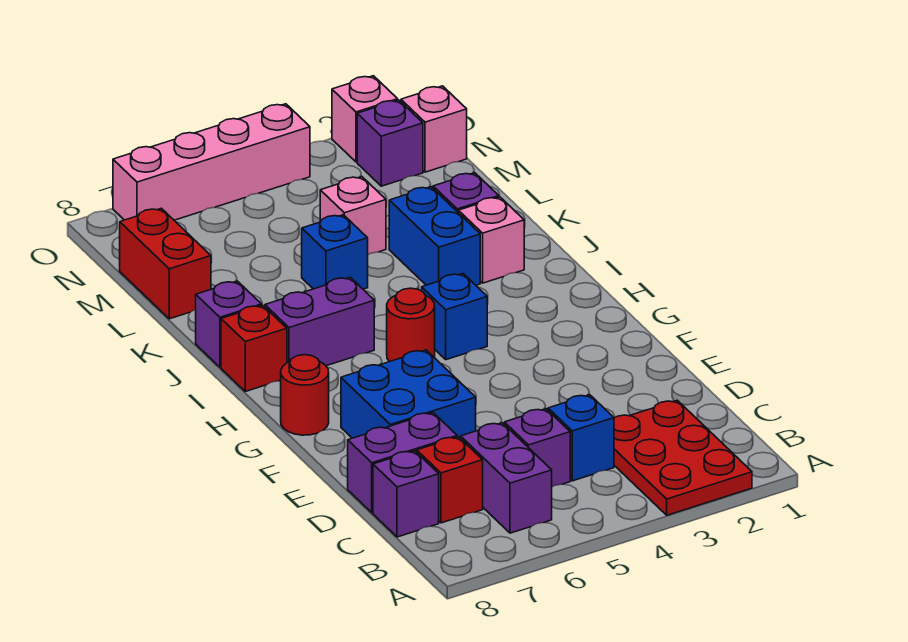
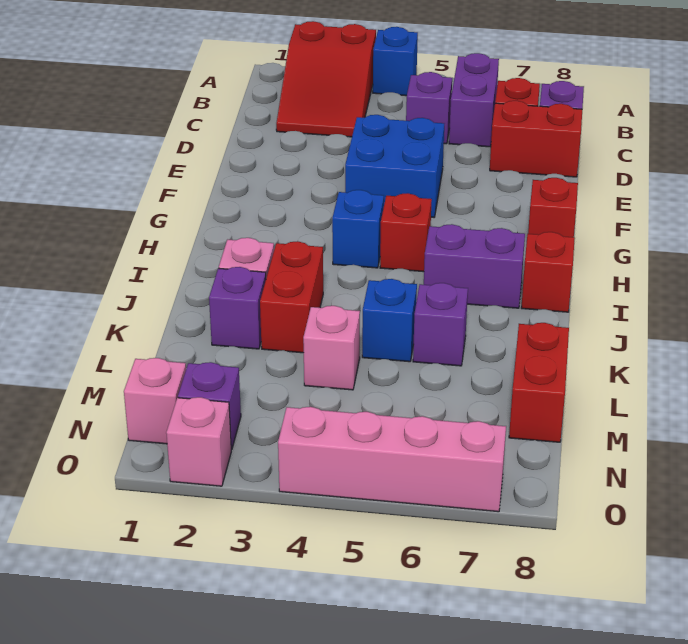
red plate A2:C3 level 1 -> red slope A2:C3 level 1 top A
blue brick C4 level 1 -> blue brick A4 level 1
purple brick D7:D8 level 1 -> red brick D7:D8 level 1
blue brick E6:F7 level 1 -> blue brick E4:F5 level 1
red round brick G8 level 1 -> red brick G8 level 1
red round brick H5 level 1 -> red brick H5 level 1
blue brick J3:K3 level 1 -> red brick J3:K3 level 1
purple brick J8 level 1 -> purple brick K6 level 1

